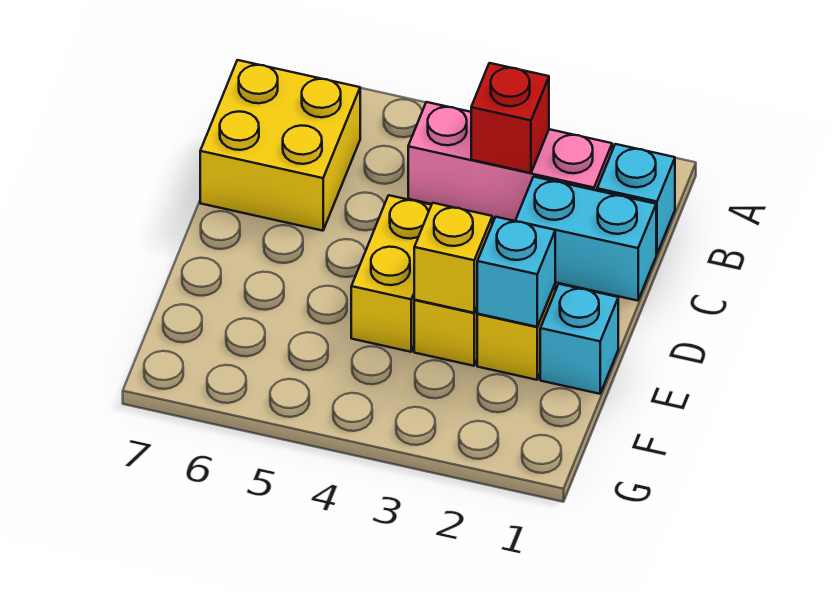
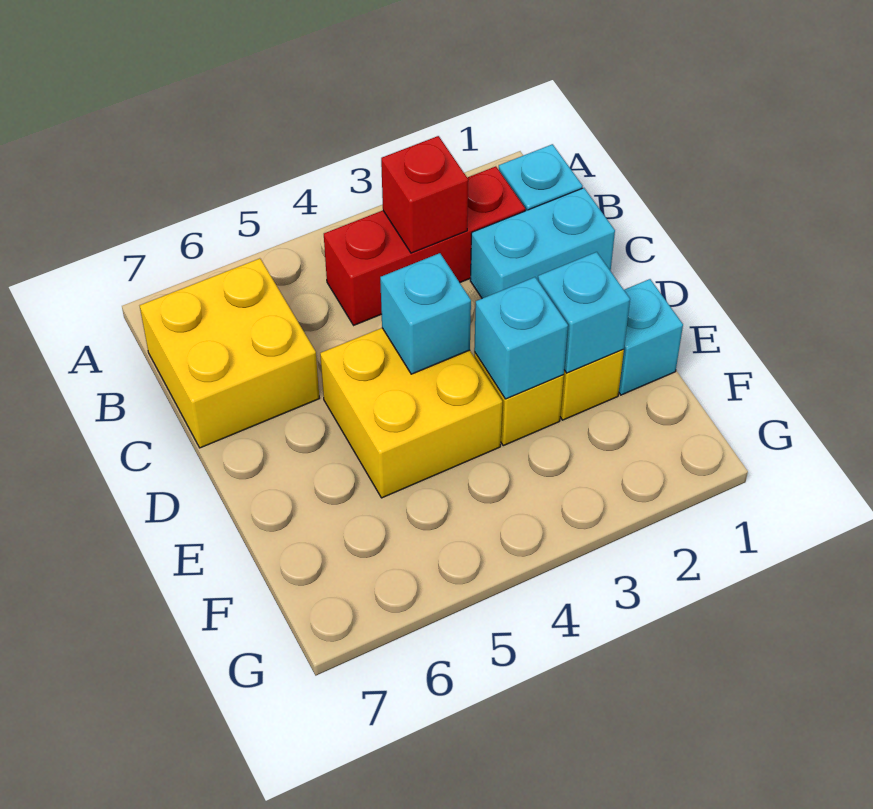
pink brick B2:B4 level 1 -> red brick B2:B4 level 1
yellow brick D4:E4 level 1 -> yellow brick D4:E5 level 1
none -> cyan brick D4 level 2
yellow brick E3 level 2 -> cyan brick E3 level 2

